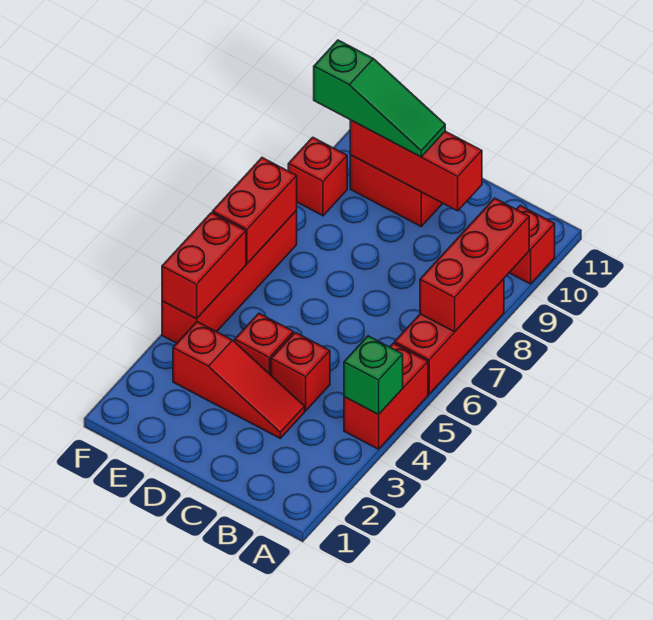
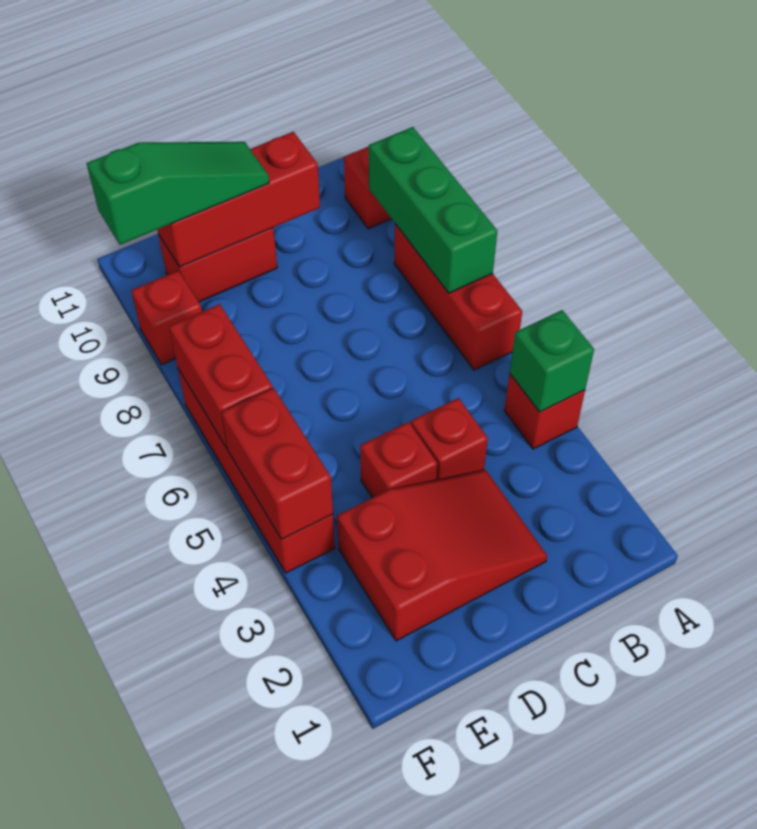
red brick A4:A5 level 1 -> red brick A4 level 1
red brick A7:A9 level 2 -> green brick A7:A9 level 2
red slope C3:E3 level 1 top E -> red slope C2:E3 level 1 top E

